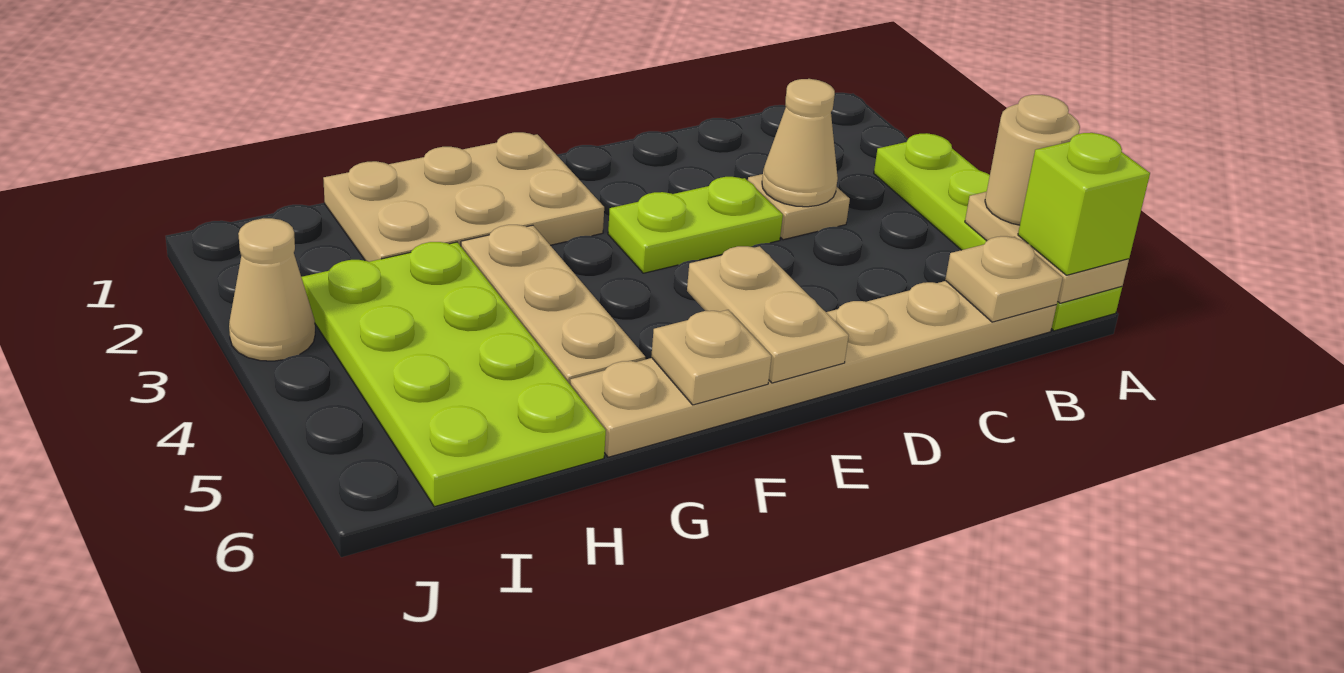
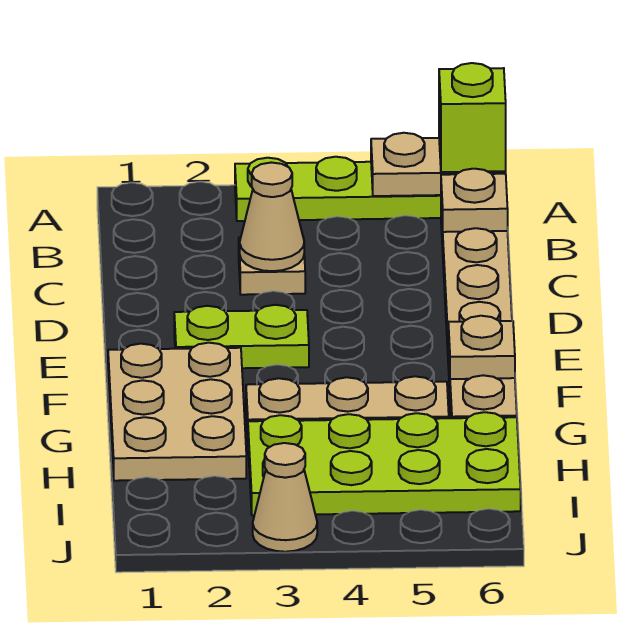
tan round brick A5 level 3 -> none
lime plate D3:E3 level 1 -> lime plate E2:E3 level 1
tan plate E5:E6 level 2 -> none

